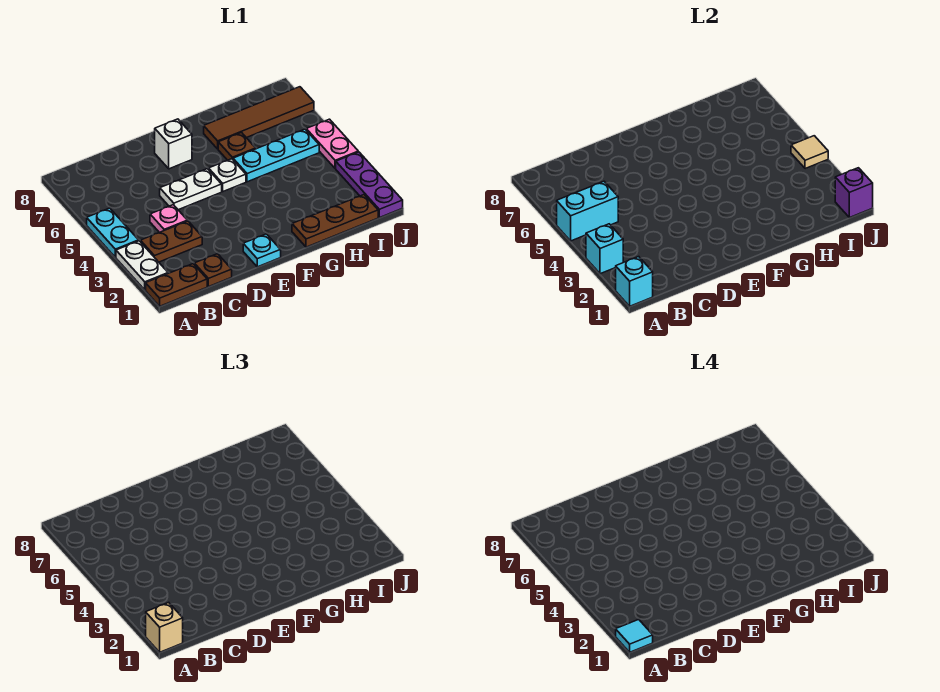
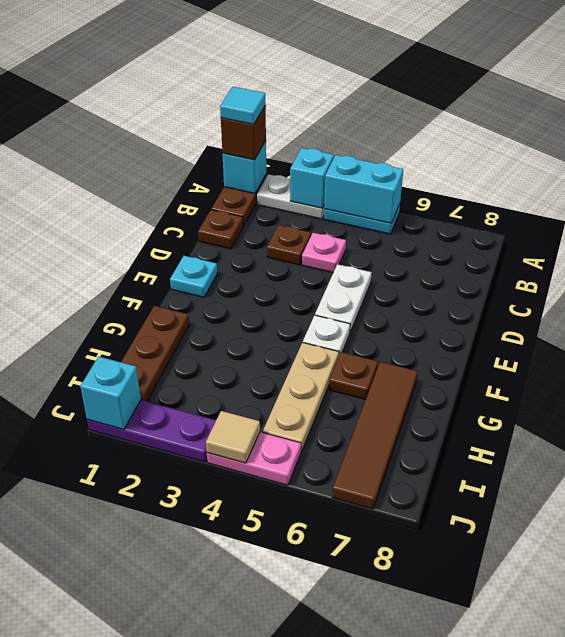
tan brick A1 level 3 -> brown brick A1 level 3
cyan brick A5:B5 level 2 -> cyan brick A4:A5 level 2
brown plate B3:C3 level 1 -> brown plate C3 level 1
white brick E7 level 1 -> none
cyan plate G5:I5 level 1 -> tan plate G5:I5 level 1
purple brick J1 level 2 -> cyan brick J1 level 2

